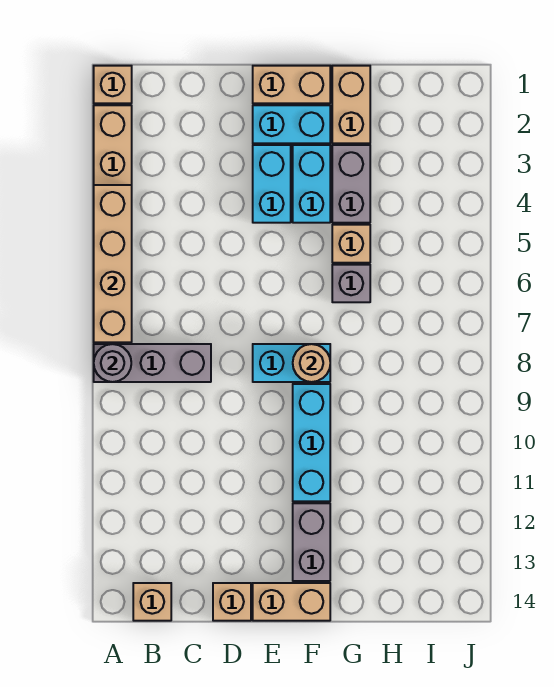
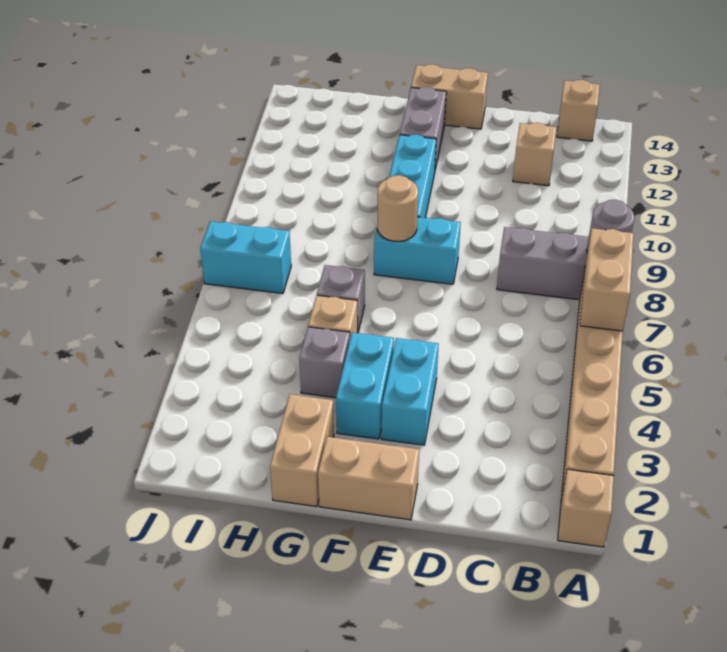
tan brick A4:A7 level 2 -> tan brick A6:A7 level 2
tan brick D14 level 1 -> tan brick C12 level 1
cyan brick E2:F2 level 1 -> cyan brick I7:J7 level 1
grey brick G3:G4 level 1 -> grey brick G4 level 1

